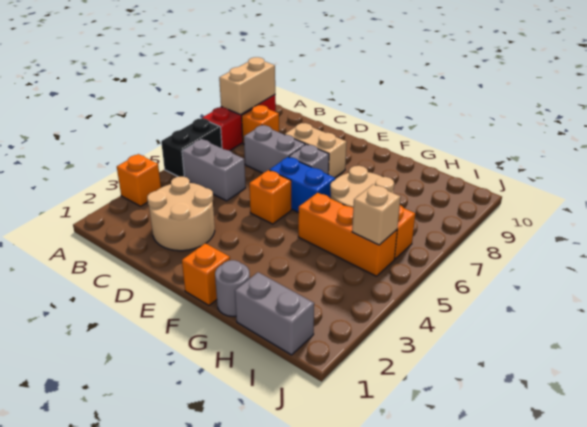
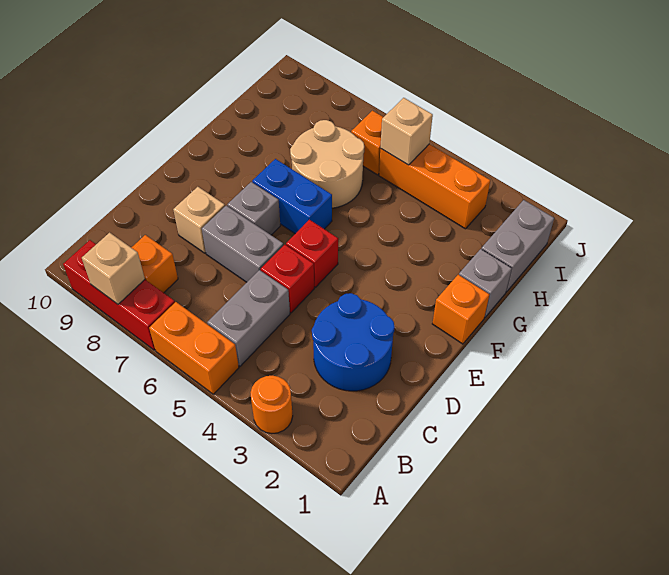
orange brick A3 level 1 -> orange round brick A3 level 1
black brick A5:A6 level 1 -> orange brick A5:A6 level 1
tan brick A8:A9 level 2 -> tan brick A8 level 2
tan round brick C2:D3 level 1 -> blue round brick C2:D3 level 1
grey brick C7:D7 level 1 -> grey brick D6:D7 level 1
none -> red brick D5 level 1
tan brick D8:E8 level 1 -> tan brick D8 level 1
orange brick E5 level 1 -> red brick E5 level 1
blue brick E6:F6 level 1 -> blue brick F6:F7 level 1
grey round brick G1 level 1 -> grey brick G1 level 1
orange brick G5:I5 level 1 -> orange brick I3:I5 level 1

